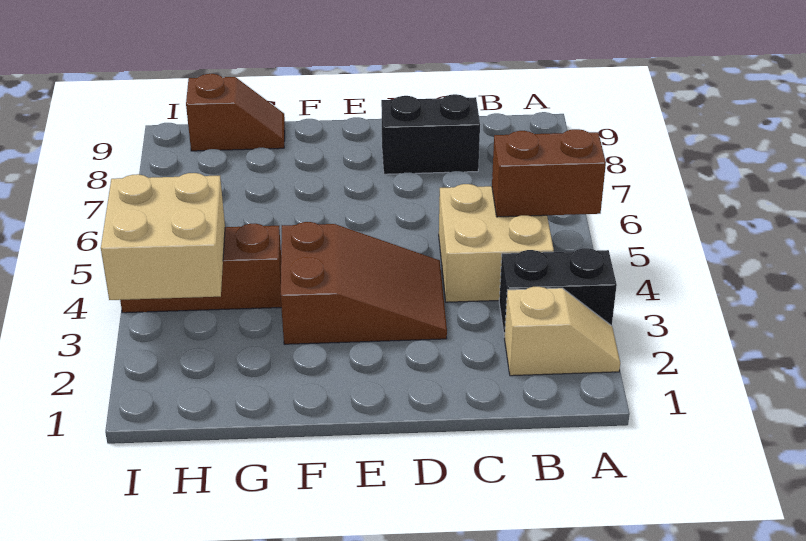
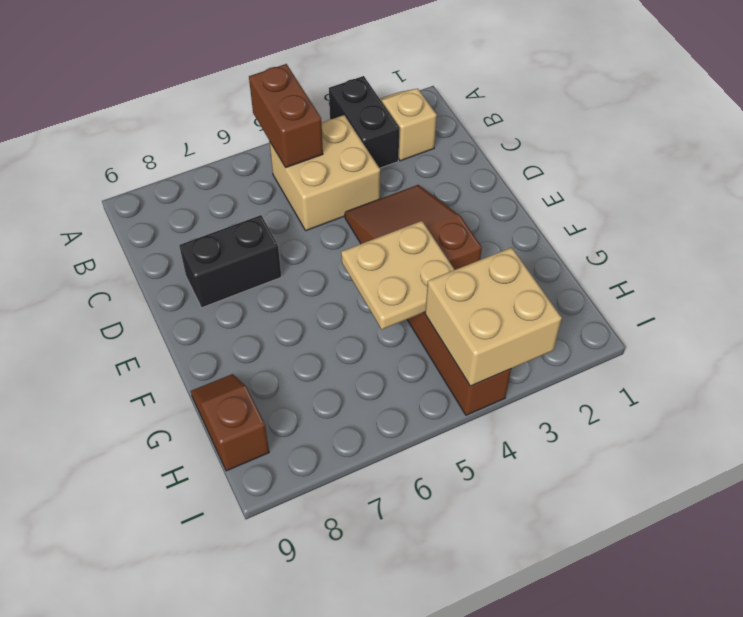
black brick C8:D8 level 1 -> black brick D7:D8 level 1
none -> tan plate F4:G5 level 2

